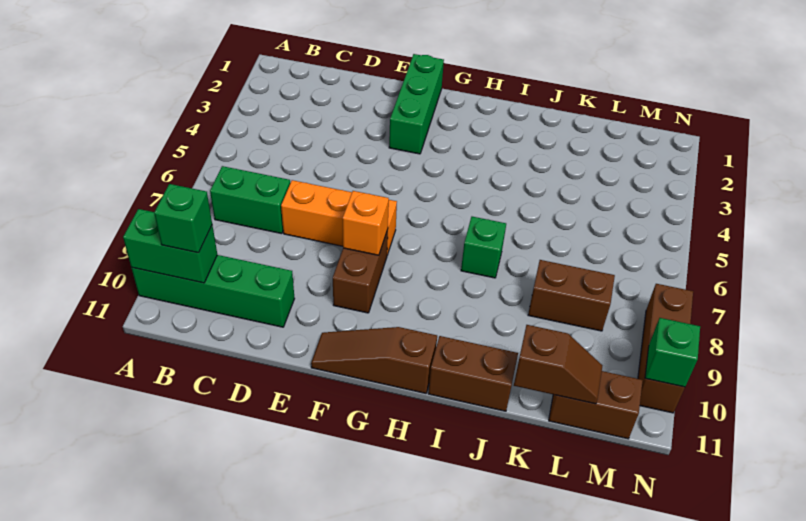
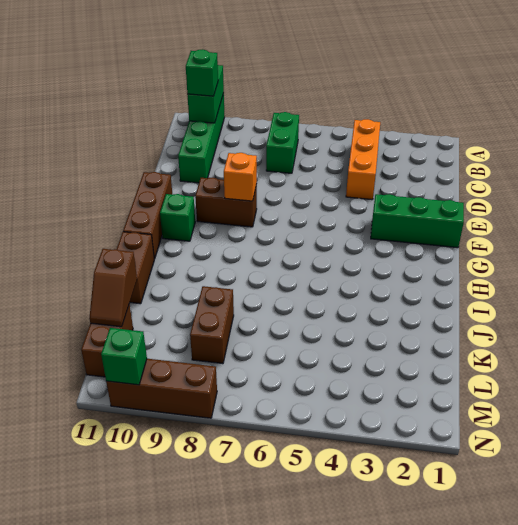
orange brick D7:F7 level 1 -> orange brick B4:D4 level 1
brown slope F11:H11 level 1 top H -> brown brick F11:H11 level 1
green brick I7 level 1 -> green brick G10 level 1

